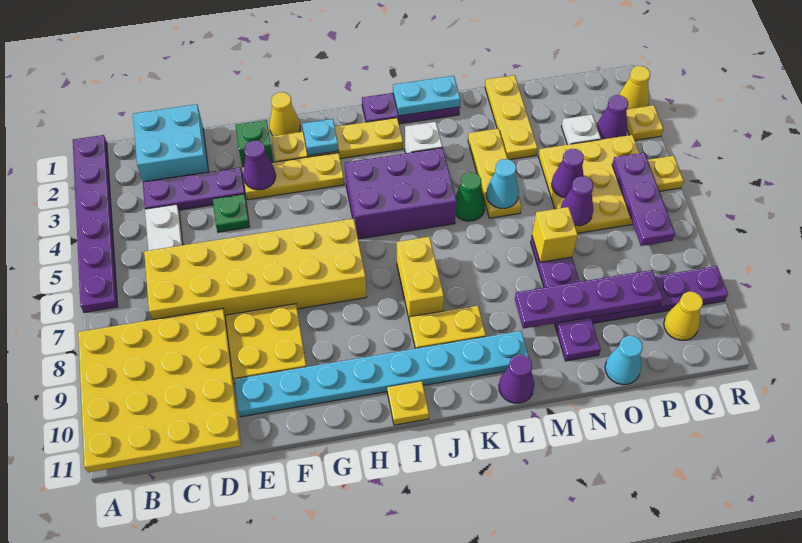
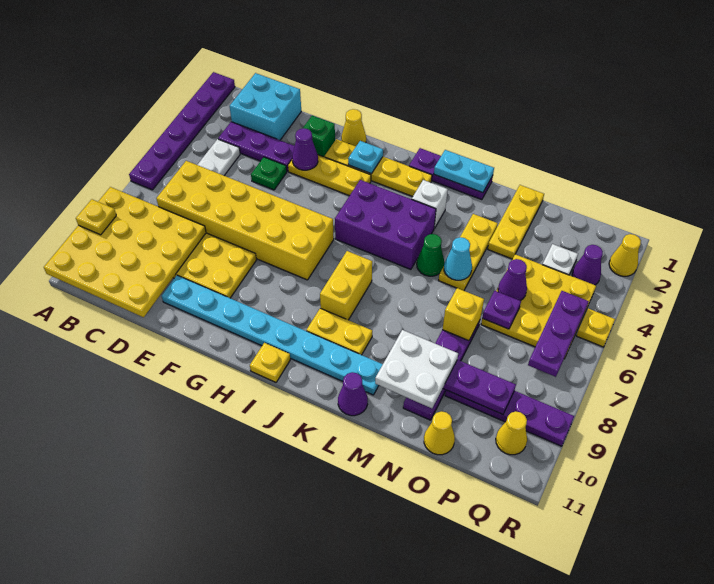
none -> white plate M9:N10 level 3
purple cone O6 level 2 -> purple plate O6 level 2
cyan cone O11 level 1 -> yellow cone O11 level 1
yellow plate R3 level 1 -> yellow plate A9 level 3

